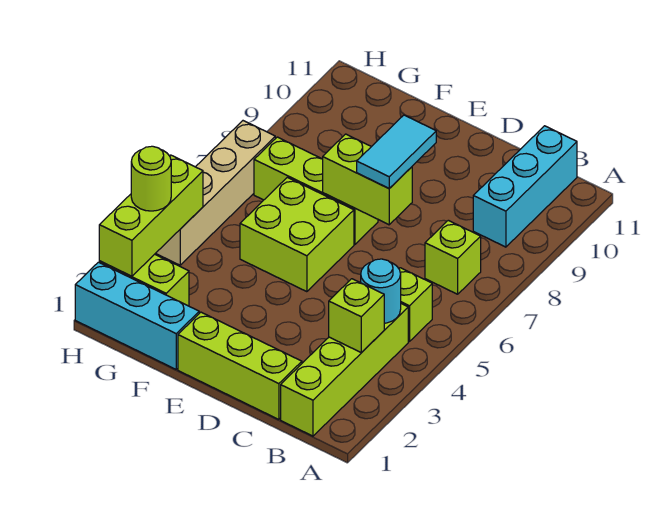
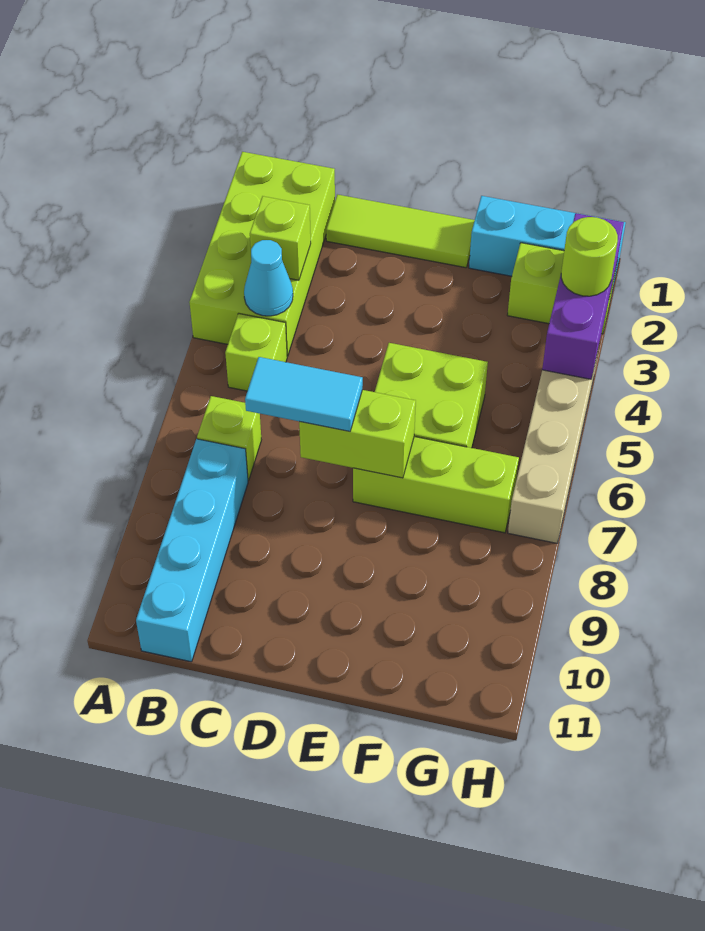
lime brick B1:B4 level 1 -> lime brick A1:B4 level 1
cyan round brick B4 level 2 -> cyan cone B4 level 2
cyan brick B9:B11 level 1 -> cyan brick B8:B11 level 1
lime brick C1:E1 level 1 -> lime tile C1:E1 level 1
cyan tile D7:D8 level 3 -> cyan tile C7:D7 level 3
lime brick H2:H4 level 2 -> purple brick H2:H4 level 2

